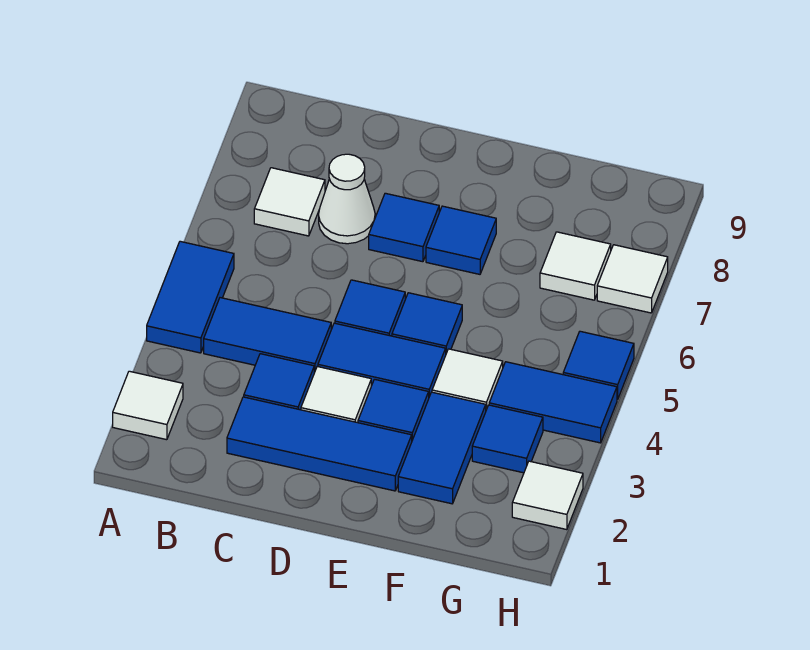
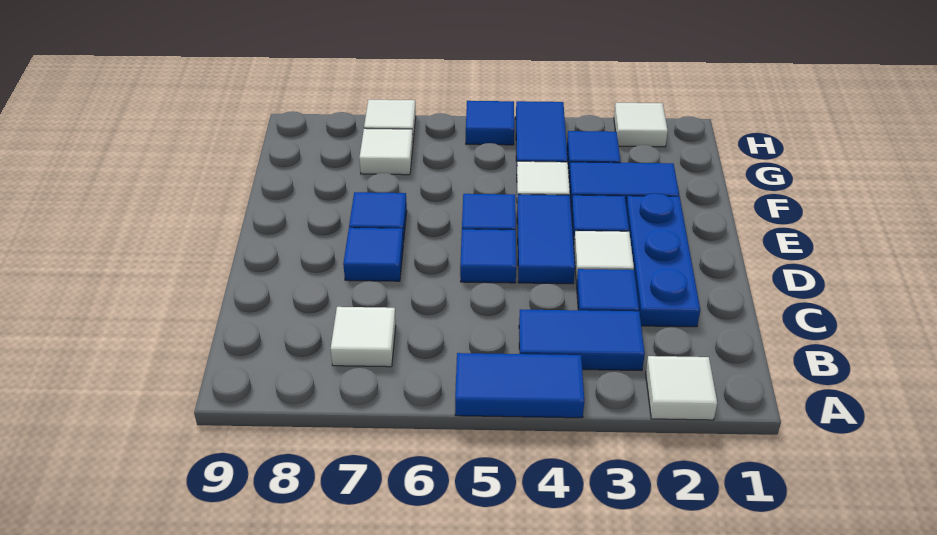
blue tile B4:C4 level 1 -> blue tile B3:B4 level 1
blue tile C2:E2 level 1 -> blue plate C2:E2 level 1
white cone C7 level 1 -> none

